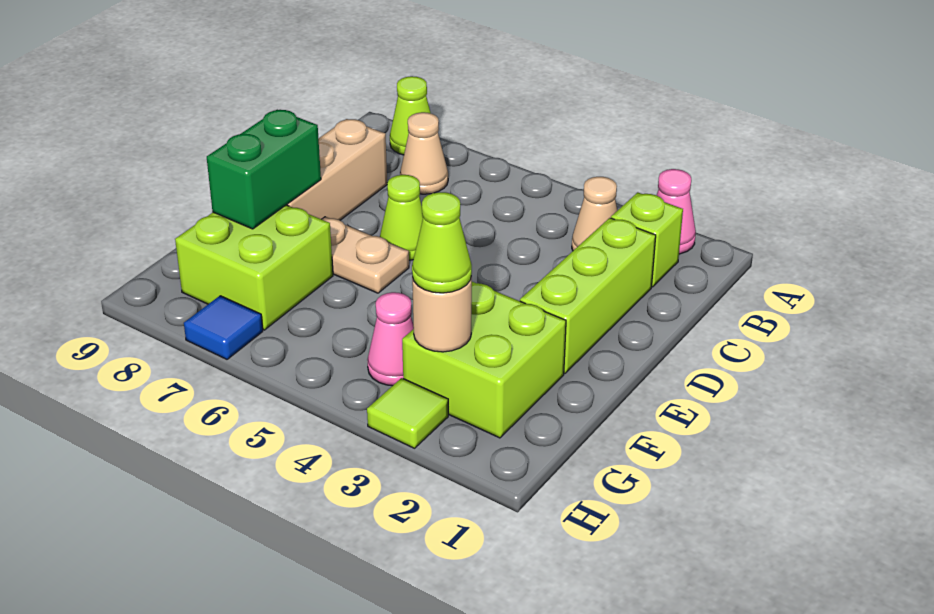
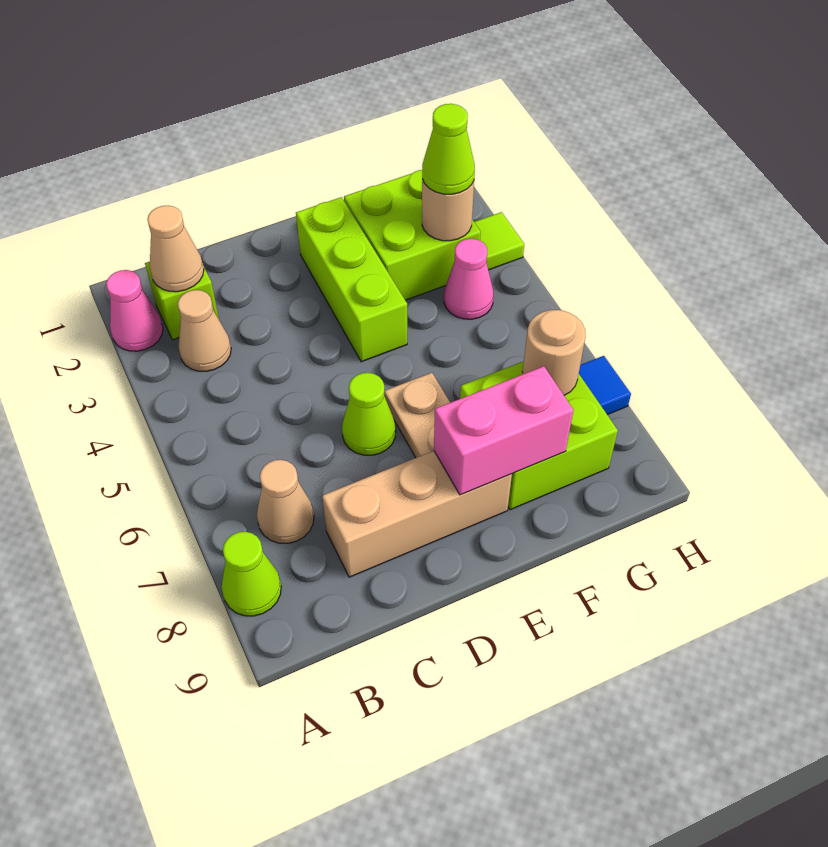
none -> tan cone B2 level 2
lime brick C2:E2 level 1 -> lime brick E2:E4 level 1
green brick E8:F8 level 2 -> pink brick E8:F8 level 2
none -> tan round brick G7 level 2

